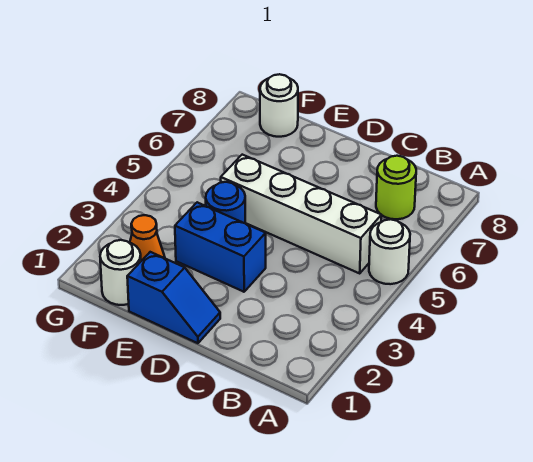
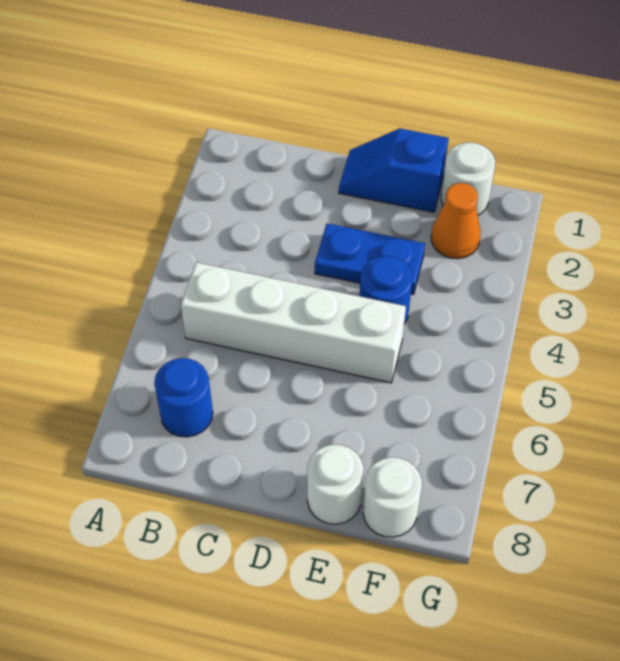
white round brick A5 level 1 -> white round brick E8 level 1
lime round brick B7 level 1 -> blue round brick B7 level 1
blue brick D3:E3 level 1 -> blue plate D3:E3 level 1

